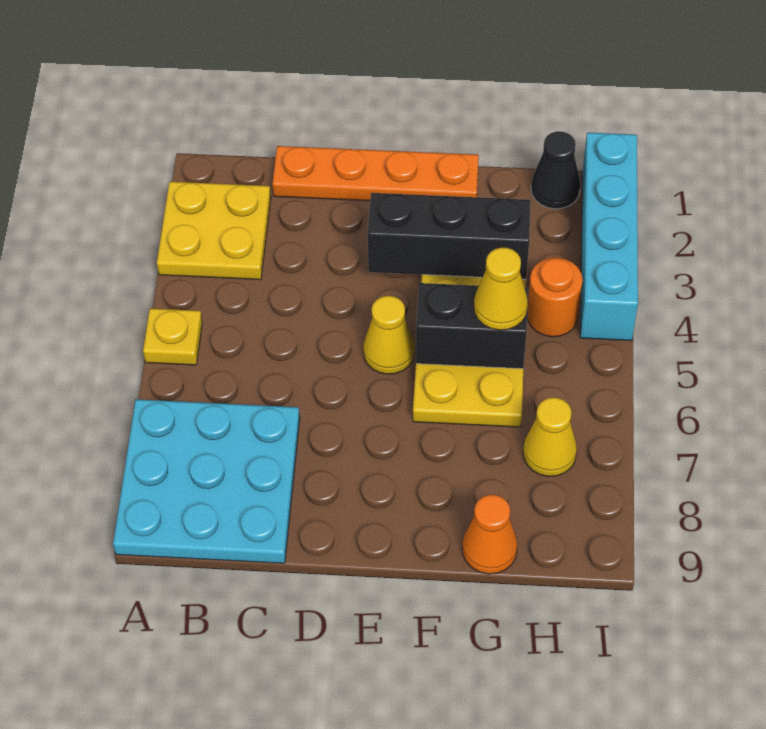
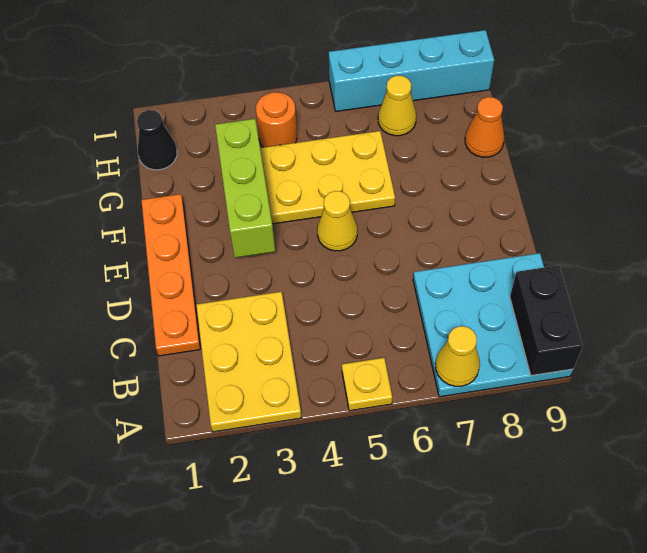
yellow plate A2:B3 level 1 -> yellow plate A2:C3 level 1
black brick E3:G3 level 2 -> lime brick E3:G3 level 2
black brick F5:G5 level 2 -> black brick A9:B9 level 2
yellow cone G5 level 3 -> yellow cone A7 level 2
cyan brick I1:I4 level 1 -> cyan brick I6:I9 level 1

